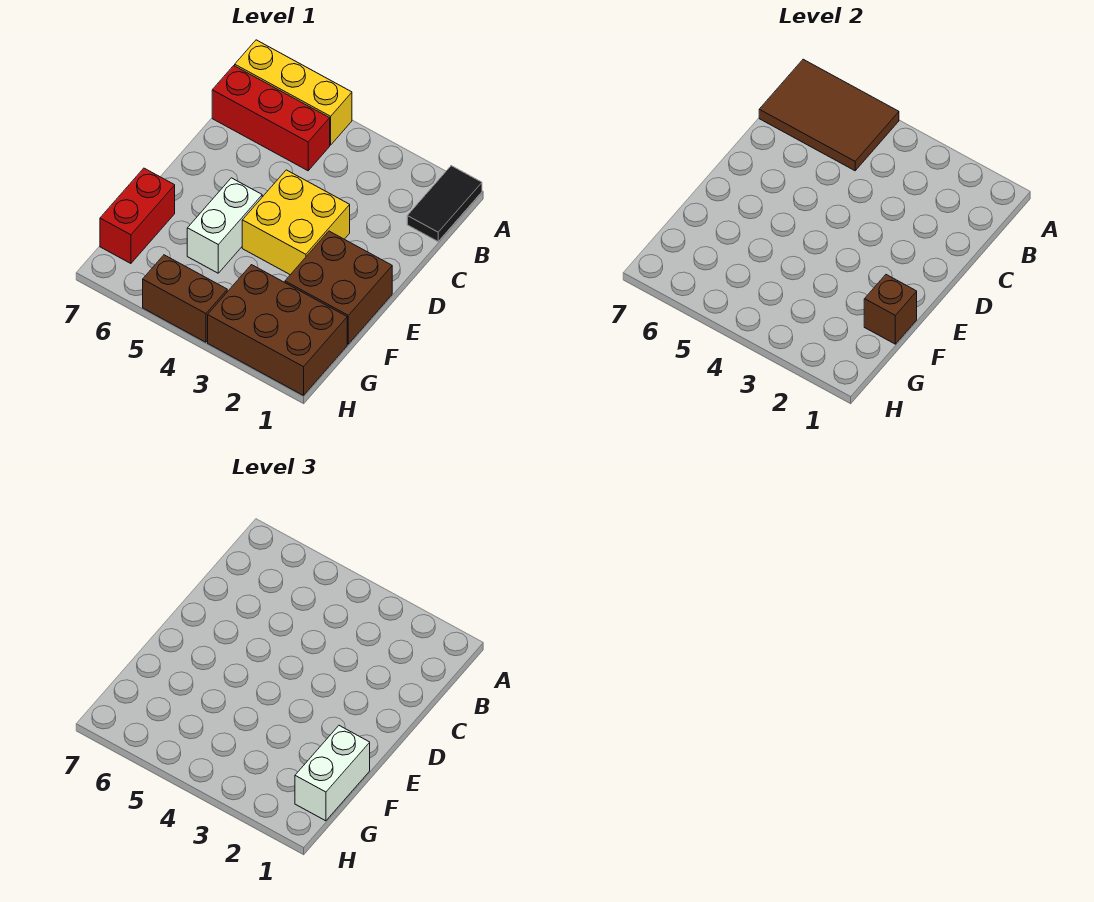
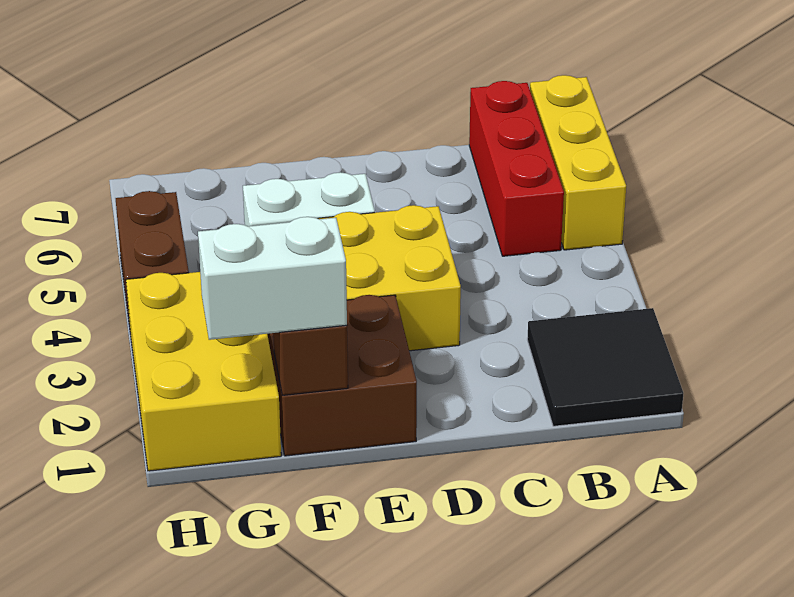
black tile A1:B1 level 1 -> black tile A1:B2 level 1
brown tile A5:B7 level 2 -> none
red brick F7:G7 level 1 -> none
brown brick G1:H3 level 1 -> yellow brick G1:H3 level 1

